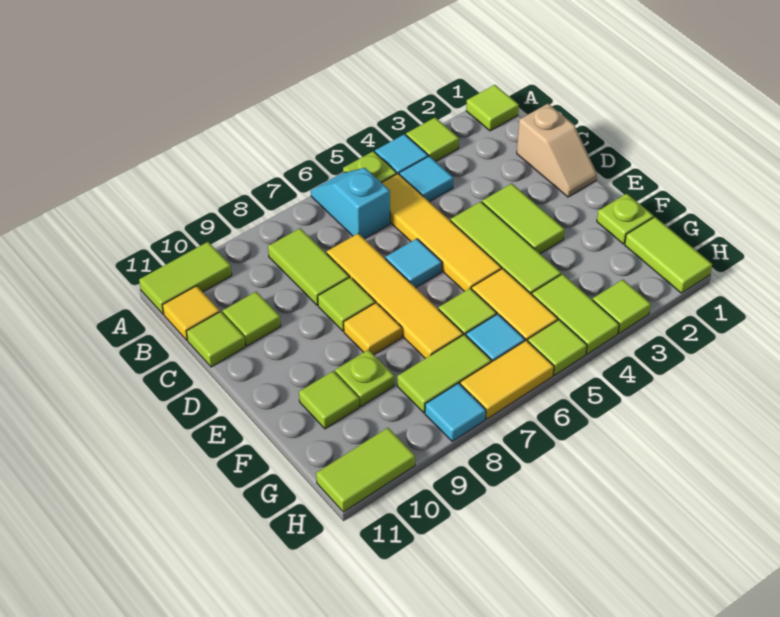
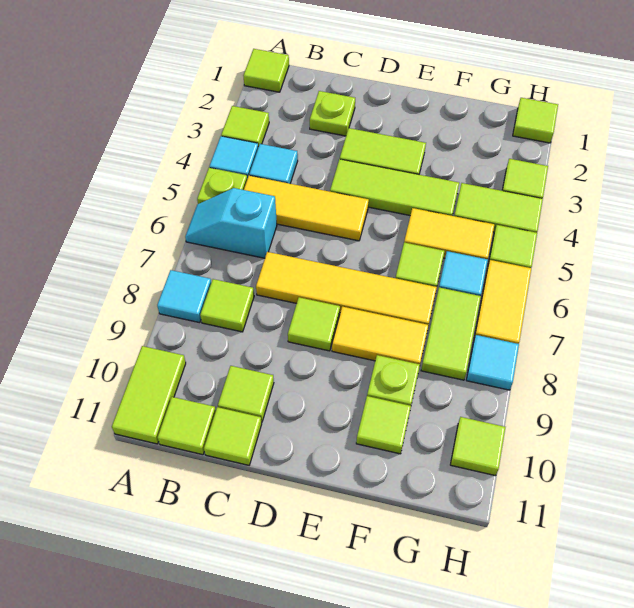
yellow tile B5:E5 level 1 -> yellow tile B5:D5 level 1
lime tile B8:C8 level 1 -> lime tile B8 level 1
yellow tile B11 level 1 -> lime tile B11 level 1
tan slope C1:D1 level 1 top C -> none
cyan tile D6 level 1 -> cyan tile A8 level 1
yellow tile E8 level 1 -> yellow tile E8:F8 level 1
lime plate F1 level 1 -> lime plate C2 level 1
lime tile G1:H1 level 1 -> lime tile H1 level 1
lime tile H10:H11 level 1 -> lime tile H10 level 1

